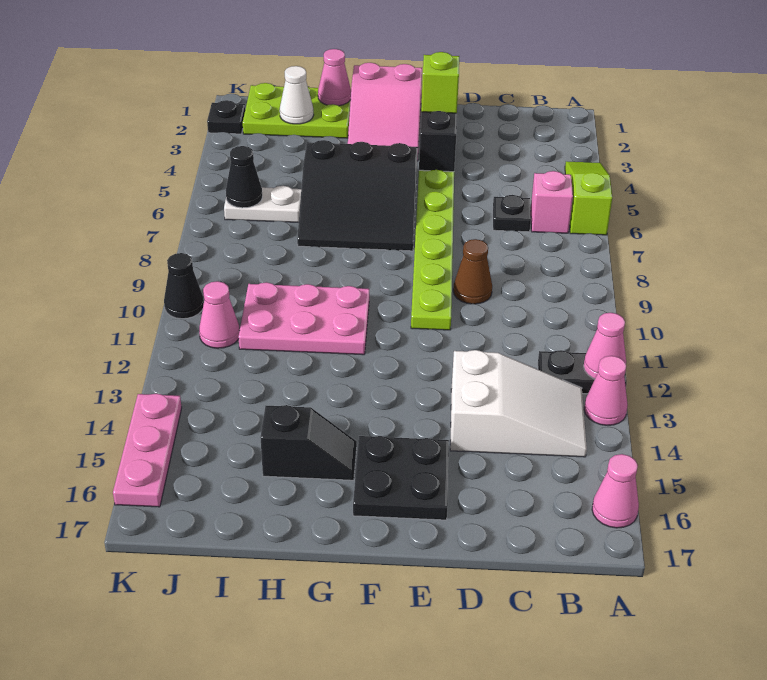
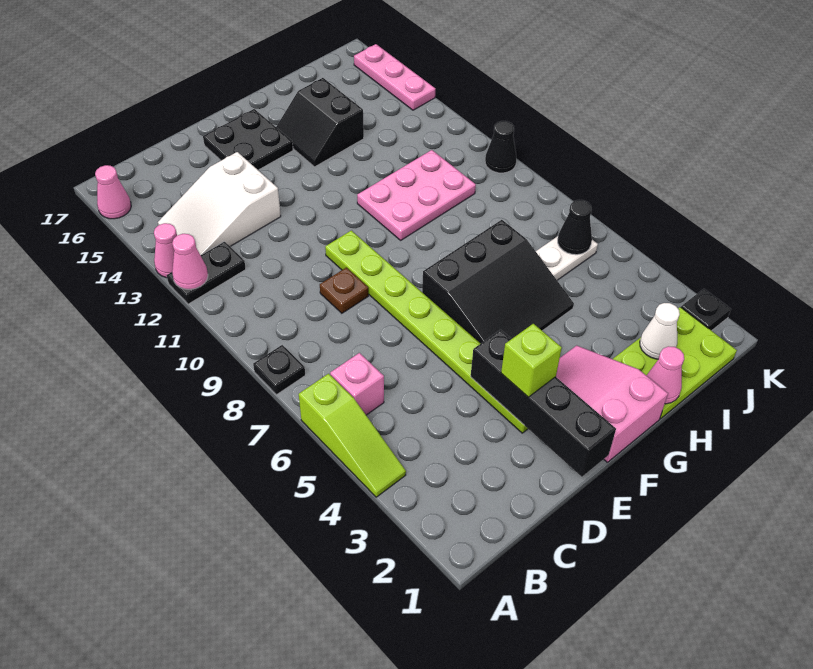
black plate C6 level 1 -> black plate A8 level 1
brown cone D9 level 1 -> brown plate D9 level 1
black slope F5:H7 level 1 top 5 -> black slope F5:H7 level 1 top 7
black slope G15:H15 level 1 top H -> black slope G14:H15 level 1 top H
pink cone J11 level 1 -> none

